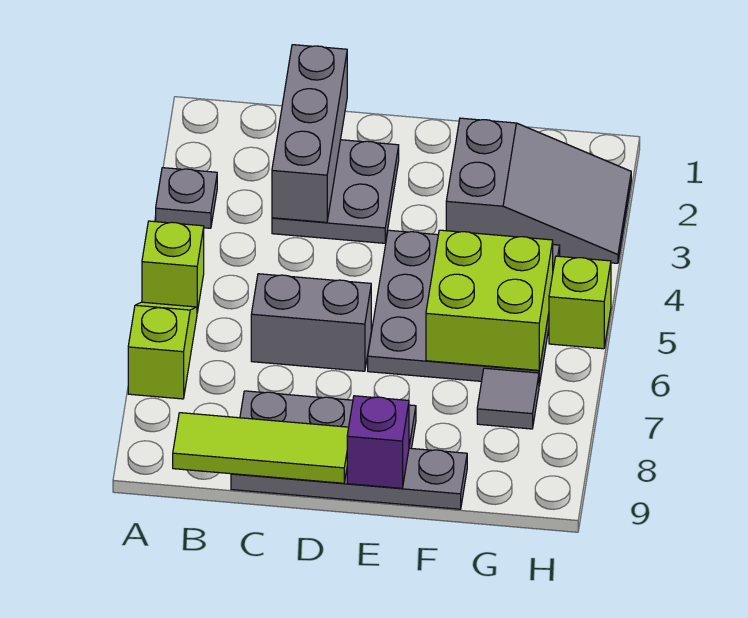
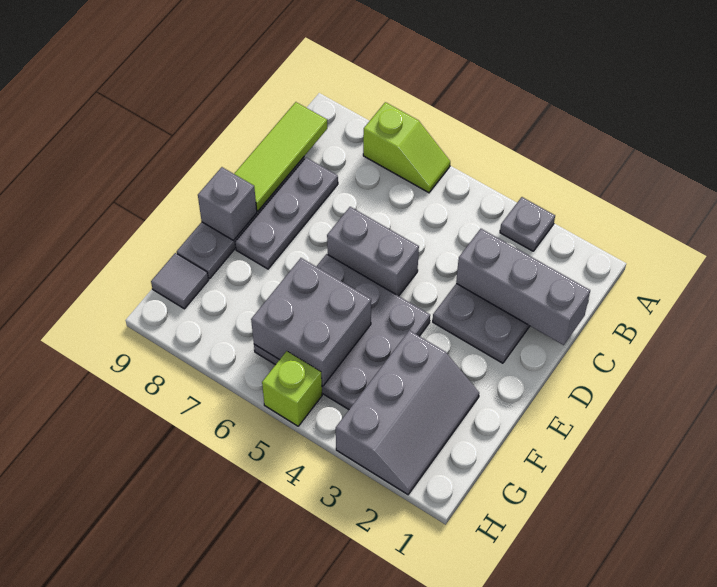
lime brick A5 level 1 -> none
grey brick C6:D6 level 1 -> grey brick D5:D6 level 1
purple brick E9 level 2 -> grey brick E9 level 2
grey slope F2:H3 level 1 top F -> grey slope F2:H3 level 1 top 3
lime brick F5:G6 level 2 -> grey brick F5:G6 level 2
grey tile G7 level 1 -> grey tile G9 level 1

